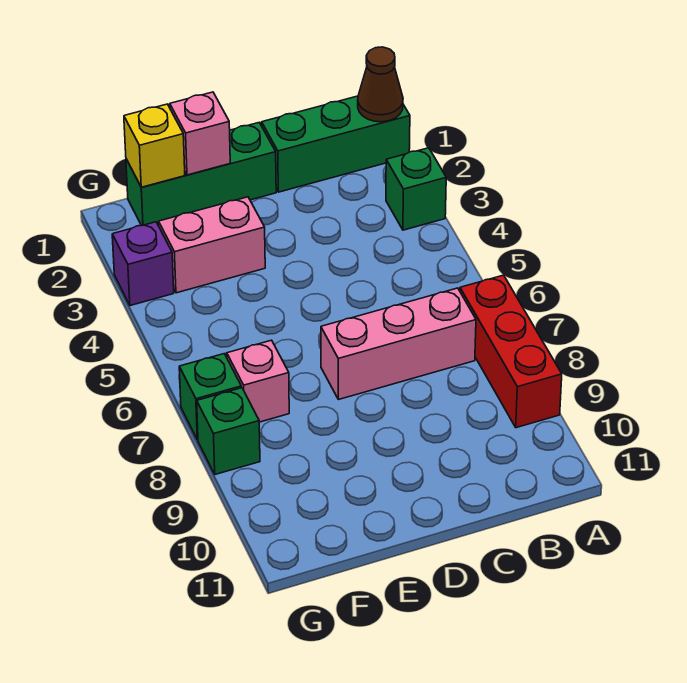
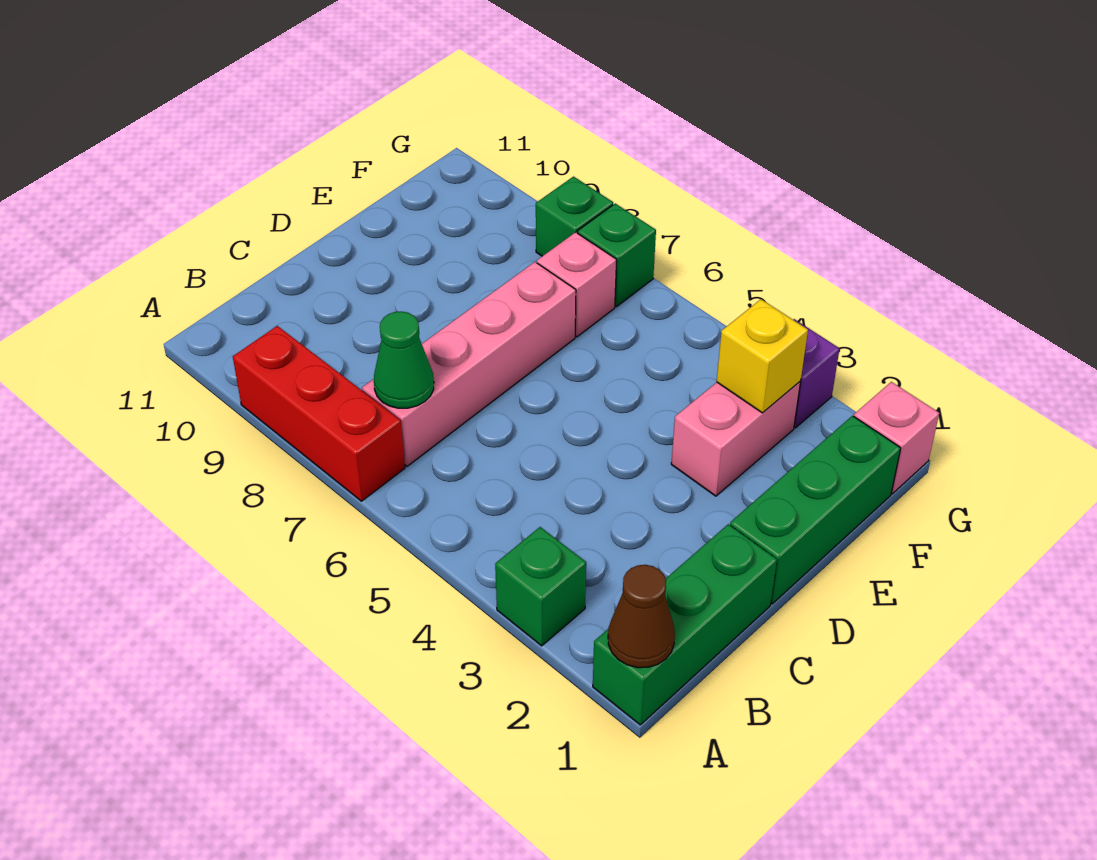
pink brick B7:D7 level 1 -> pink brick B7:E7 level 1
none -> green cone B7 level 2
pink brick E1 level 2 -> pink brick G1 level 1
yellow brick F1 level 2 -> yellow brick F3 level 2

